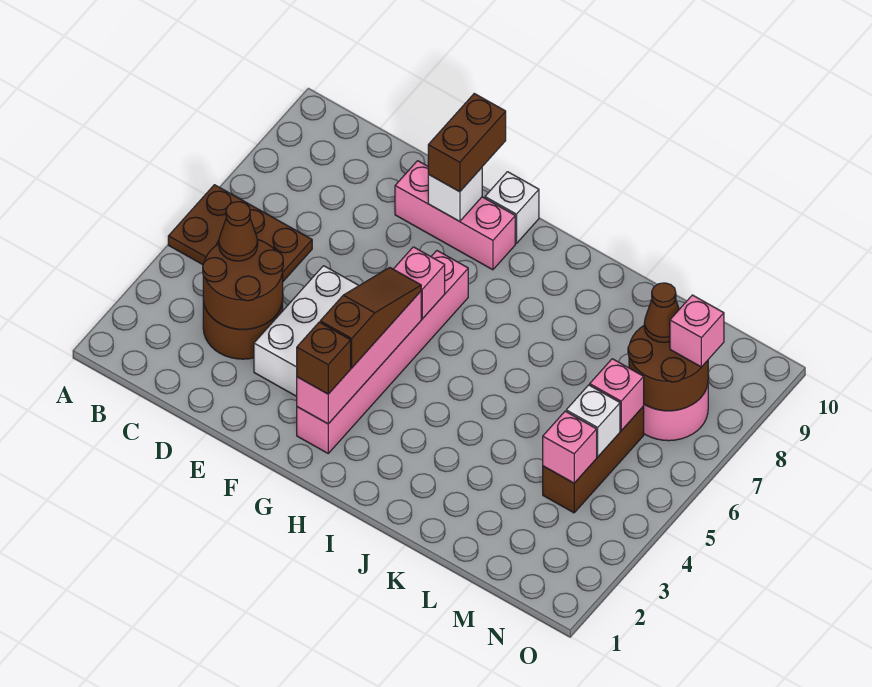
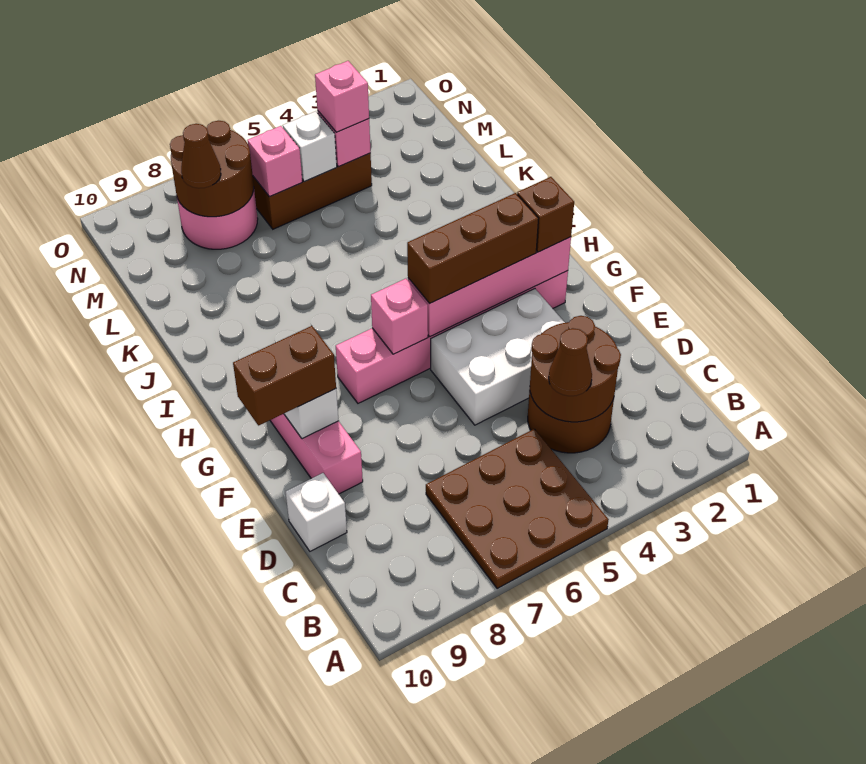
brown plate A5:C6 level 1 -> brown plate A5:C7 level 1
brown slope G3:G5 level 3 top 3 -> brown brick G3:G5 level 3
white brick G10 level 1 -> white brick D10 level 1
pink brick N8 level 3 -> pink brick M4 level 3

